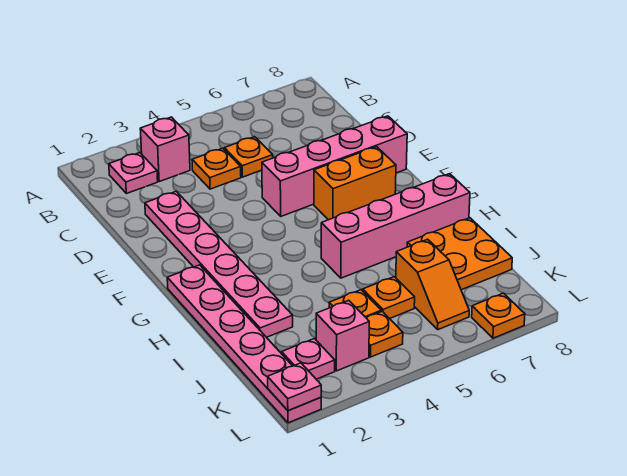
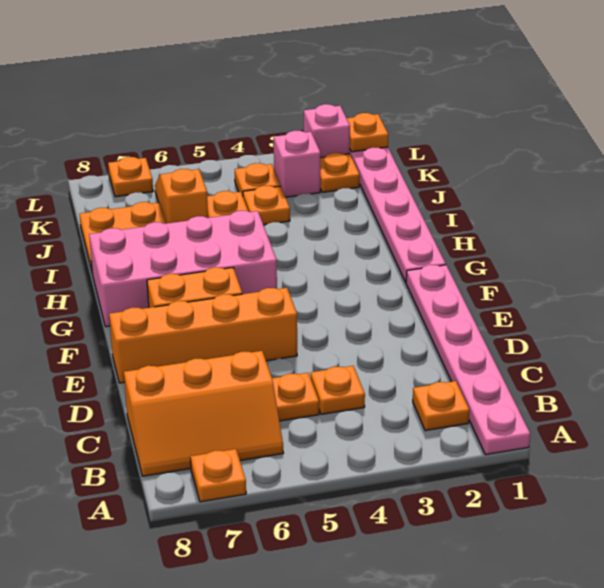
none -> orange plate A7 level 1
pink plate B2 level 1 -> orange plate B2 level 1
pink brick B3 level 1 -> pink brick L2 level 1
none -> orange slope B6:C8 level 1 top C
pink plate D2:I2 level 1 -> pink plate A1:F1 level 1
pink brick E5:E8 level 1 -> orange brick E5:E8 level 1
pink brick H5:H8 level 1 -> pink brick G5:H8 level 1
pink plate K2 level 1 -> orange plate K2 level 1
pink plate L1 level 2 -> orange plate L1 level 2

